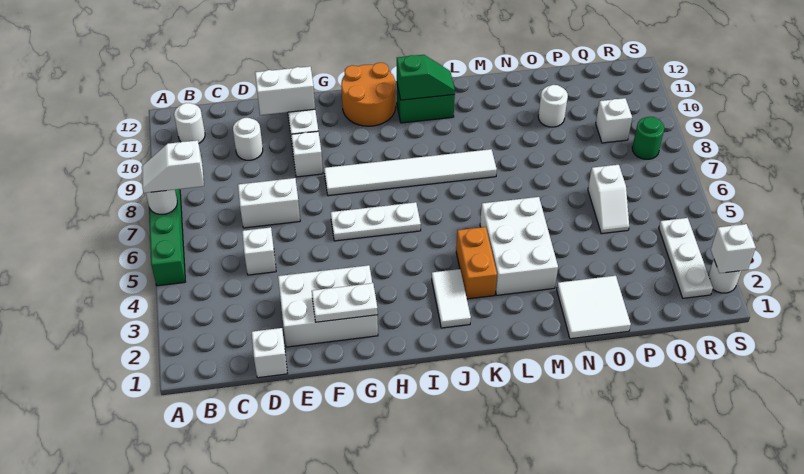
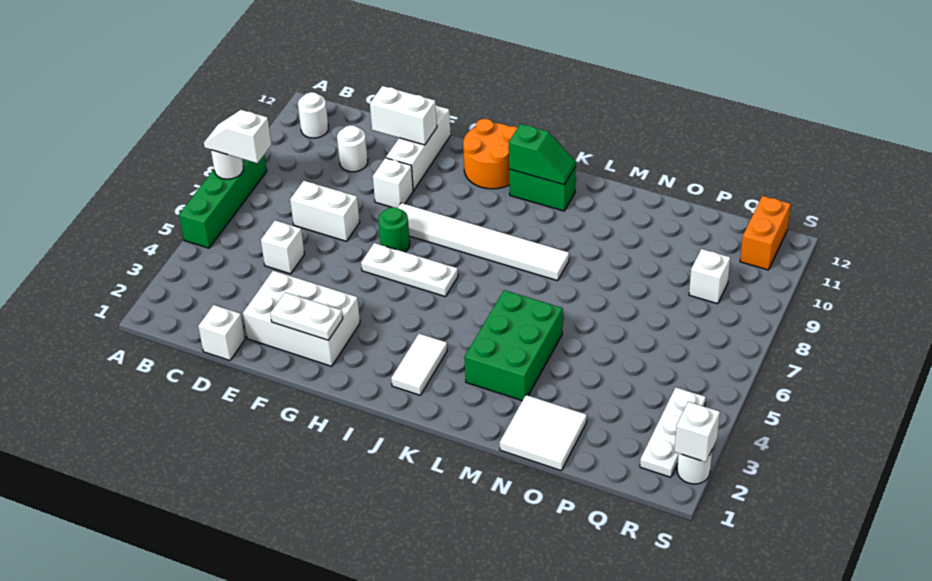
orange brick K3:K4 level 1 -> orange brick R11:R12 level 1
white brick L3:M5 level 1 -> green brick L3:M5 level 1
white round brick O10 level 1 -> none
white slope P5:P6 level 1 top 6 -> none
green round brick R8 level 1 -> green round brick G7 level 1

